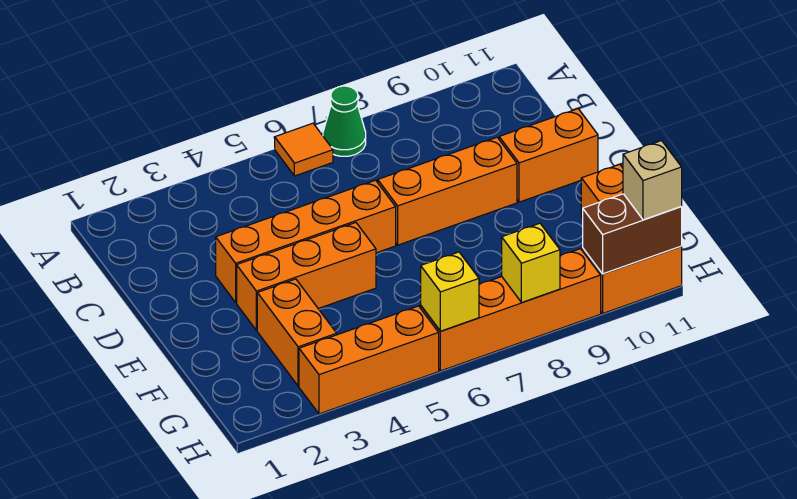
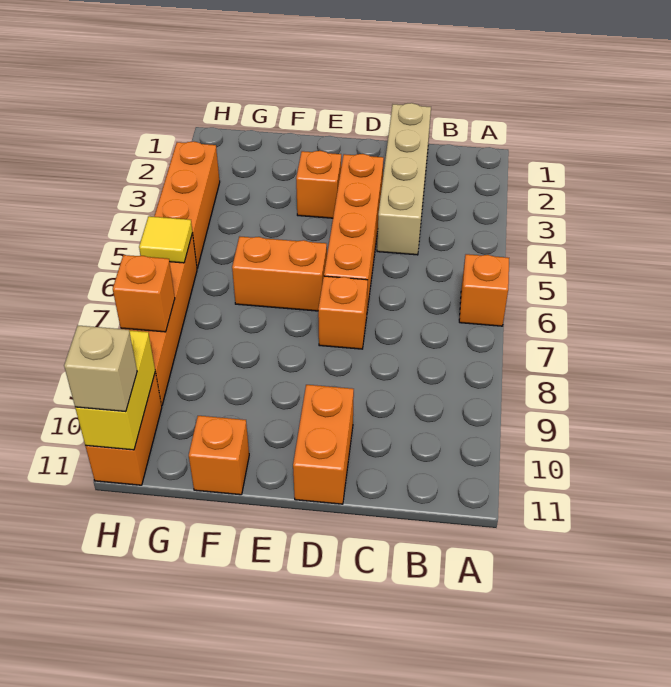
orange tile A6 level 1 -> orange brick A6 level 1
green cone A7 level 1 -> none
none -> tan brick C1:C4 level 1
orange brick D7:D9 level 1 -> orange brick D7 level 1
orange brick E3:E5 level 1 -> orange brick E3 level 1
orange brick F3:G3 level 1 -> orange brick E6:F6 level 1
yellow brick H6 level 2 -> yellow tile H6 level 2
yellow brick H8 level 2 -> orange brick H8 level 2
brown brick H10:H11 level 2 -> yellow brick H10:H11 level 2

